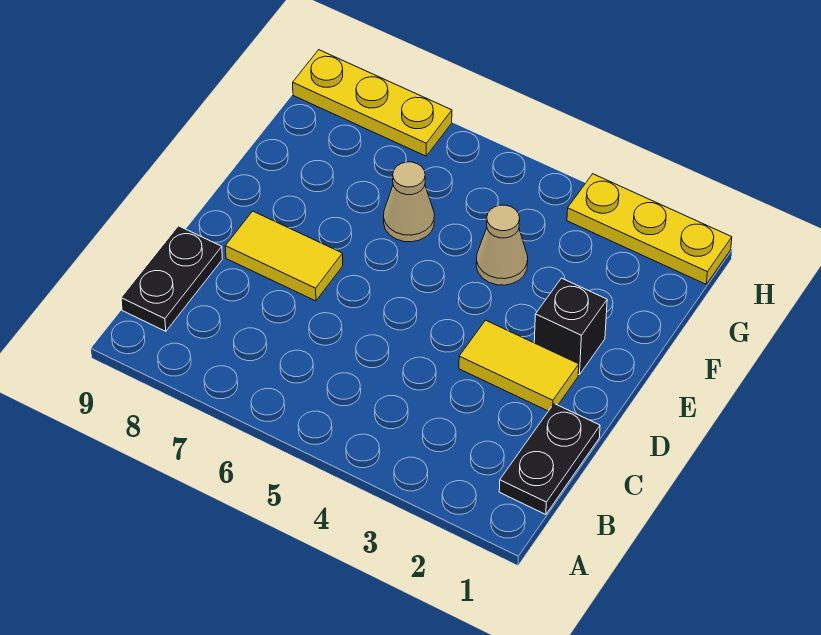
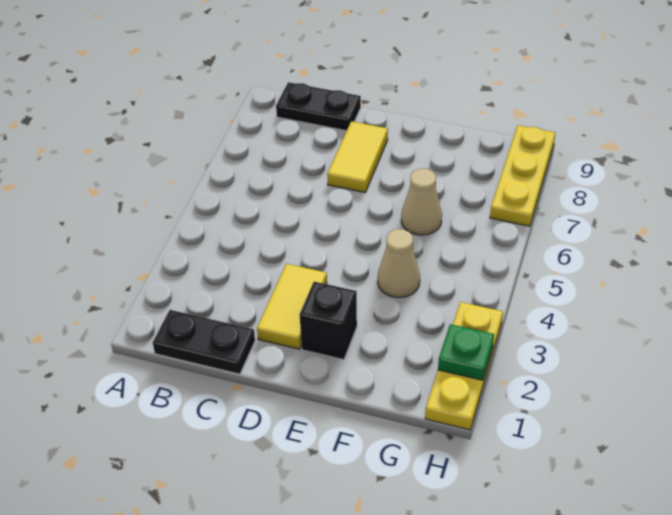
none -> green plate H2 level 2

